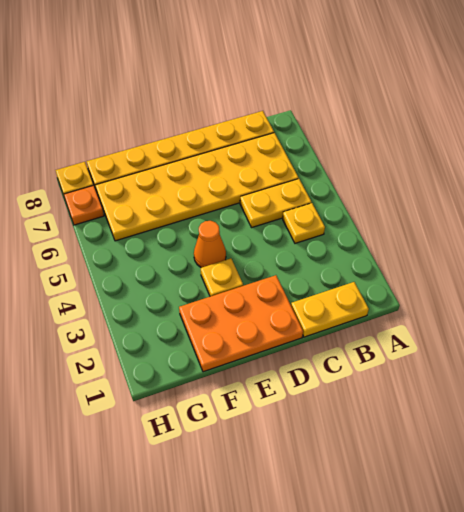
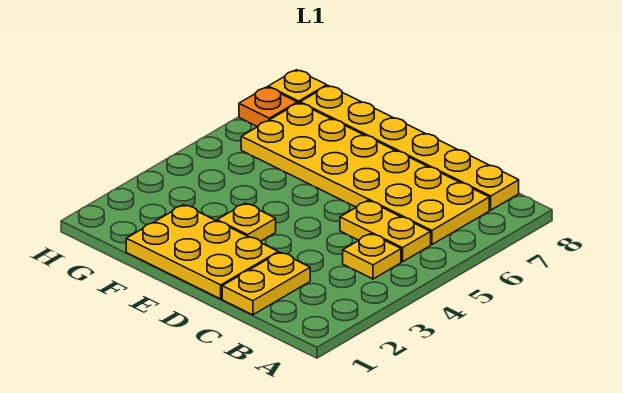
yellow plate B1:C1 level 1 -> yellow plate C1:C2 level 1
orange plate D1:F2 level 1 -> yellow plate D1:F2 level 1
orange cone E4 level 1 -> none

